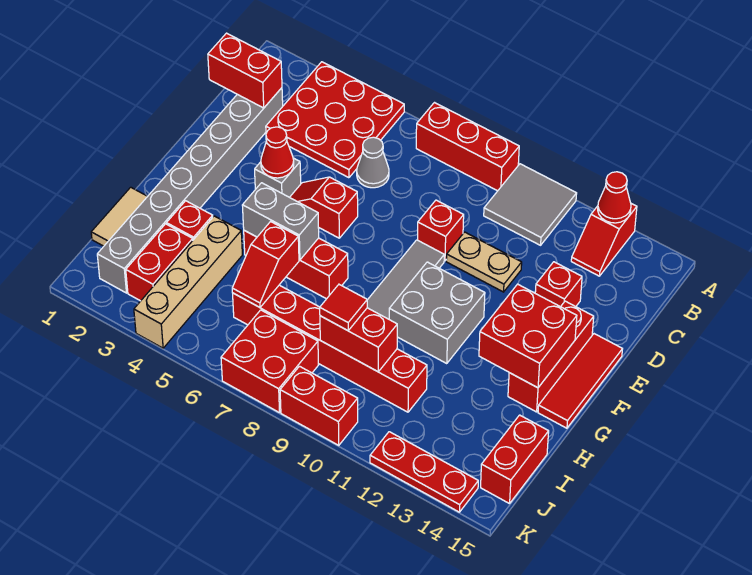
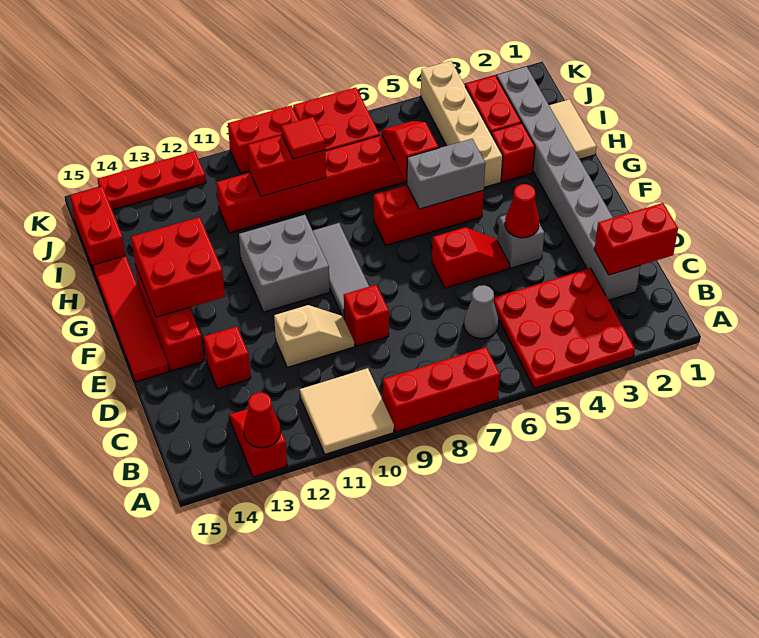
grey tile A10:B11 level 1 -> tan tile A10:B11 level 1
tan plate D10:D11 level 1 -> tan slope D10:D11 level 1 top 11
red tile E15:G15 level 1 -> red tile E15:H15 level 1

